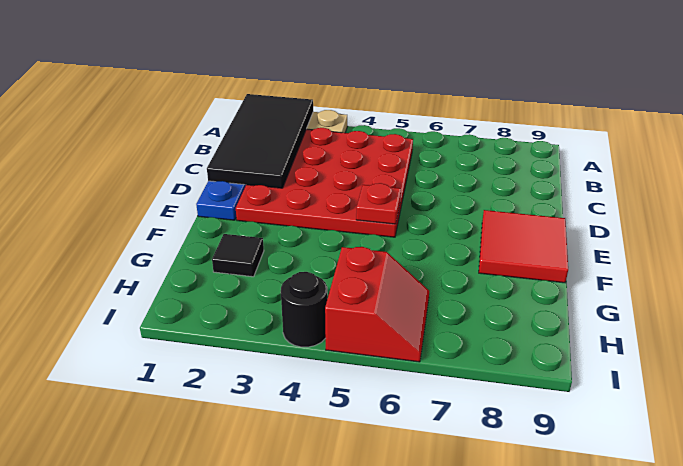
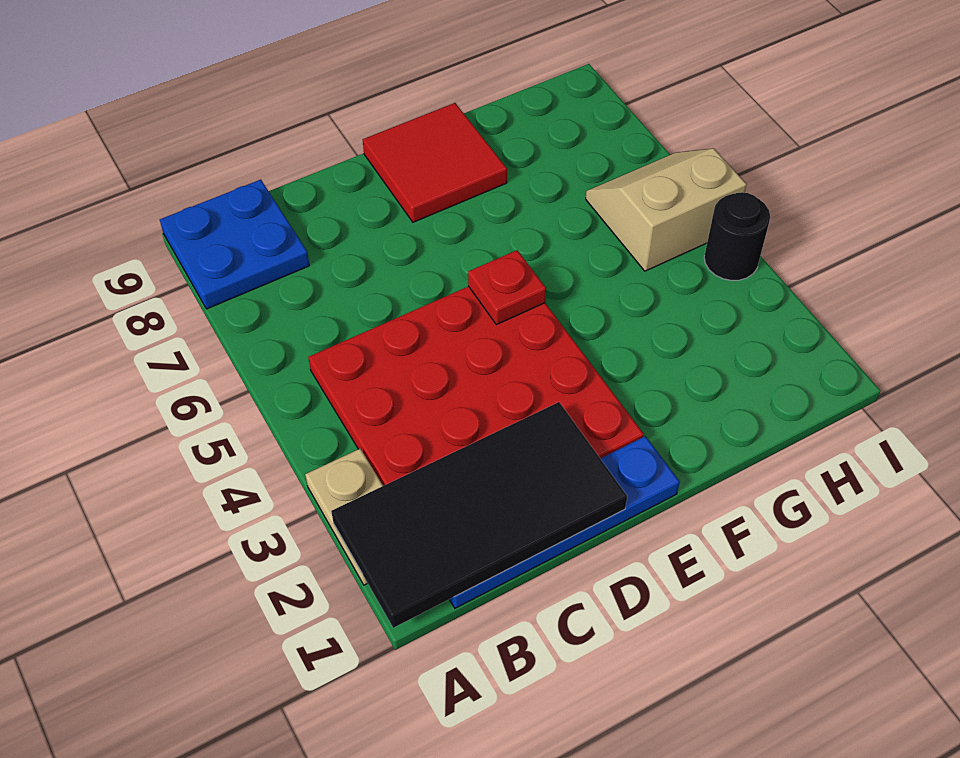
none -> blue plate A8:B9 level 1
black tile G2 level 1 -> none
red slope H5:I6 level 1 top 5 -> tan slope H5:I6 level 1 top 5

